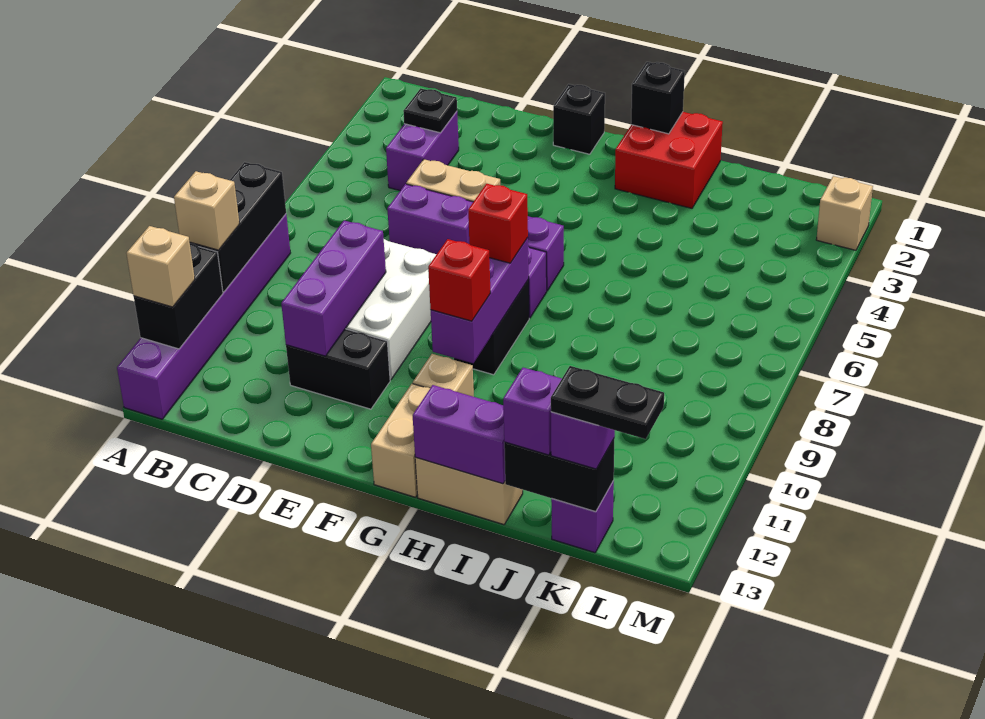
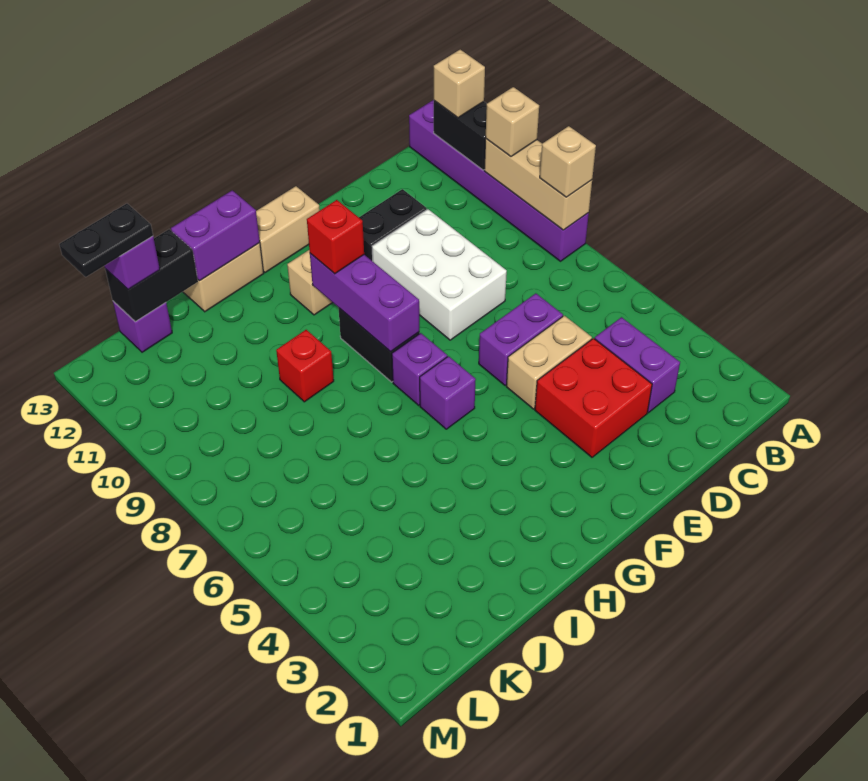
black brick A8:A10 level 2 -> tan brick A8:A10 level 2
black plate C3 level 2 -> none
purple brick D9:D11 level 2 -> none
black brick F1 level 1 -> none
red brick G8 level 3 -> red brick I9 level 1
tan brick G12:G13 level 1 -> tan brick F13:G13 level 1
red brick H1:I2 level 1 -> red brick D3:E4 level 1
black brick H1 level 2 -> none
purple brick J13 level 3 -> none
tan brick M2 level 1 -> tan brick A8 level 3

